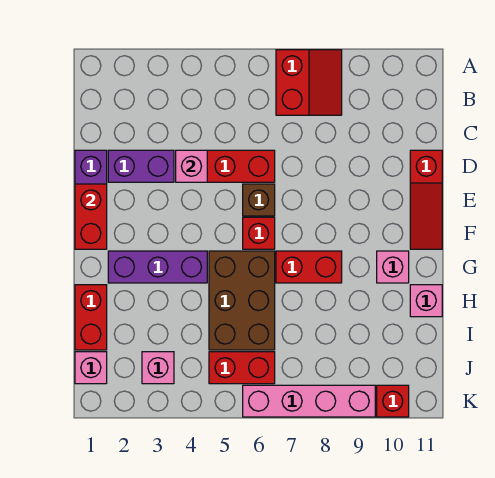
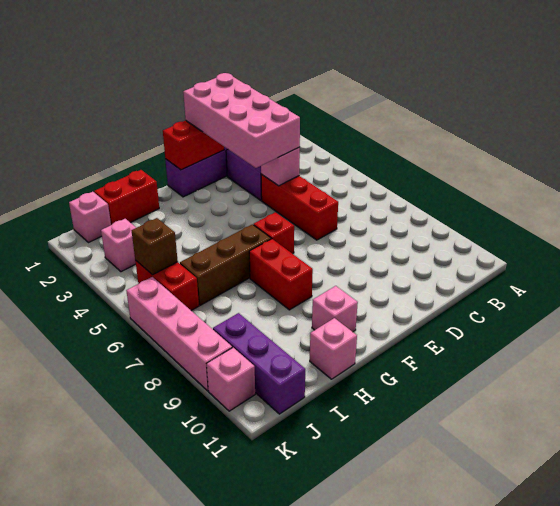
red slope A7:B8 level 1 top 7 -> none
none -> pink brick D1:E4 level 3
red slope D11:F11 level 1 top D -> none
brown brick E6 level 1 -> brown brick J5 level 2
purple brick G2:G4 level 1 -> purple brick J9:J11 level 1
brown brick G5:I6 level 1 -> brown brick G6:I6 level 1
red brick K10 level 1 -> pink brick K10 level 1

